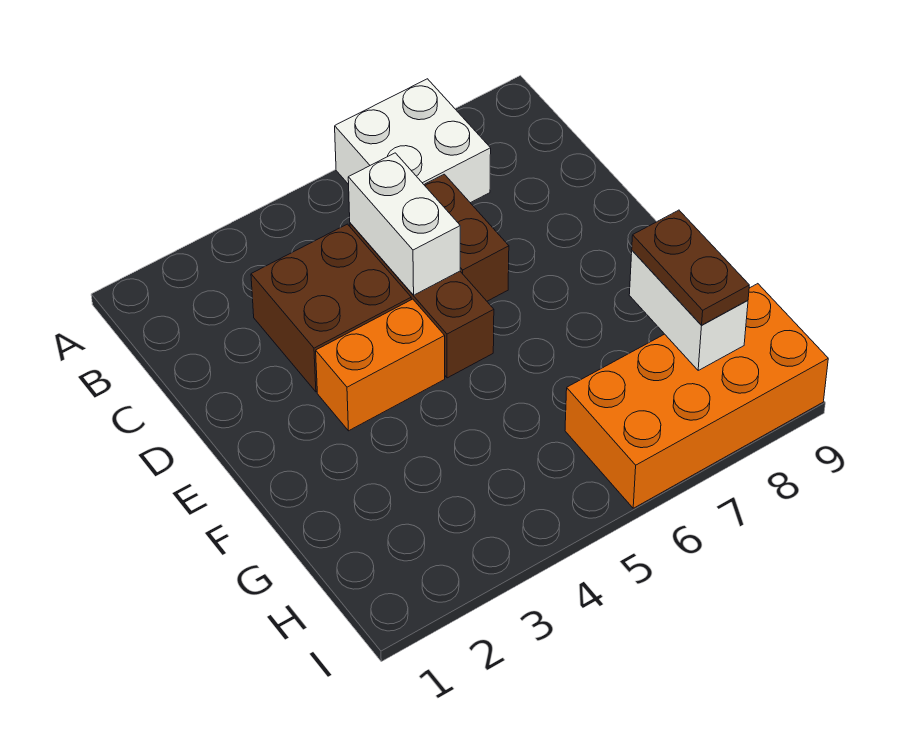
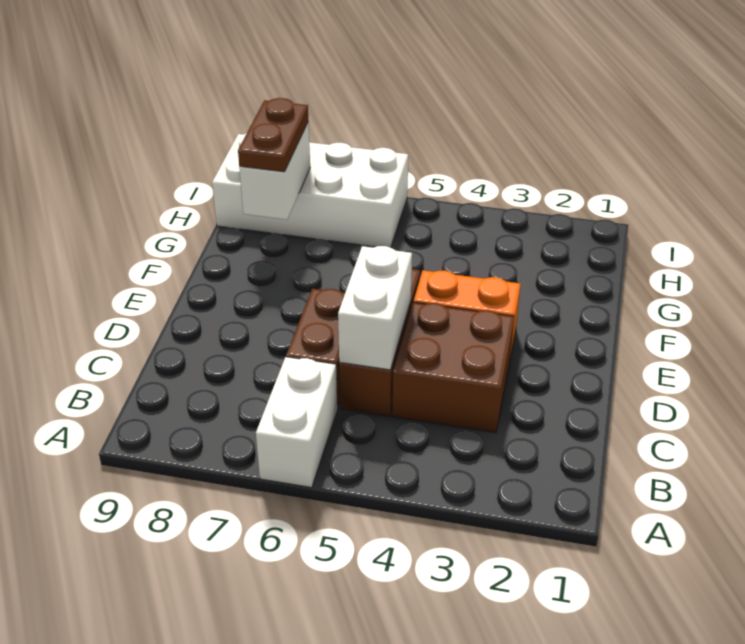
white brick A6:B7 level 1 -> white brick A6:B6 level 1
orange brick H6:I9 level 1 -> white brick H6:I9 level 1

